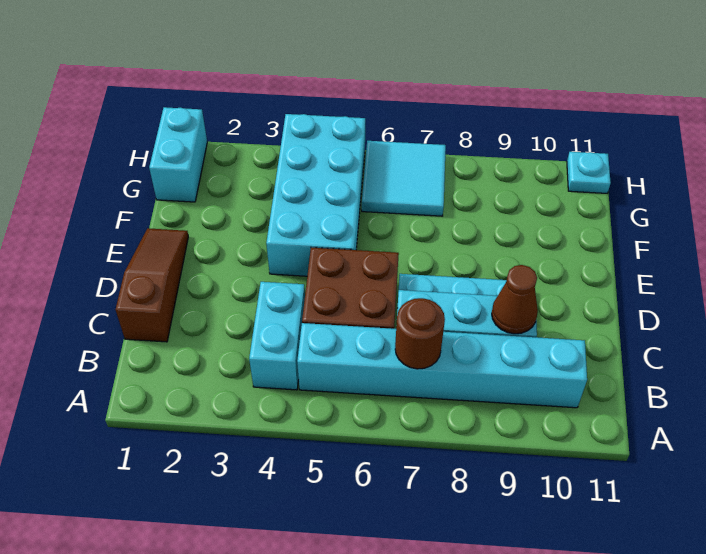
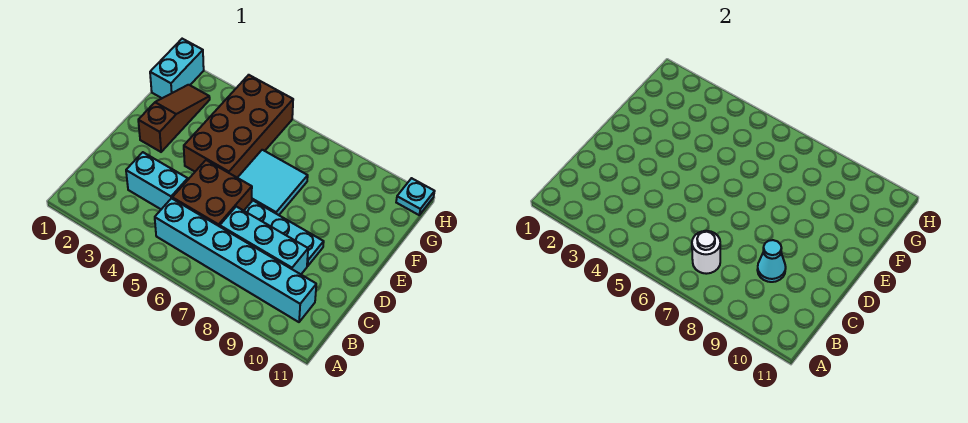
cyan brick B4:C4 level 1 -> cyan brick C3:C4 level 1
brown round brick B7 level 2 -> white round brick B7 level 2
brown slope C1:E1 level 1 top C -> brown slope E2:G2 level 1 top E
brown cone C9 level 2 -> cyan cone C9 level 2
cyan brick E4:H5 level 1 -> brown brick E4:H5 level 1
cyan tile G6:H7 level 1 -> cyan tile E6:F7 level 1

